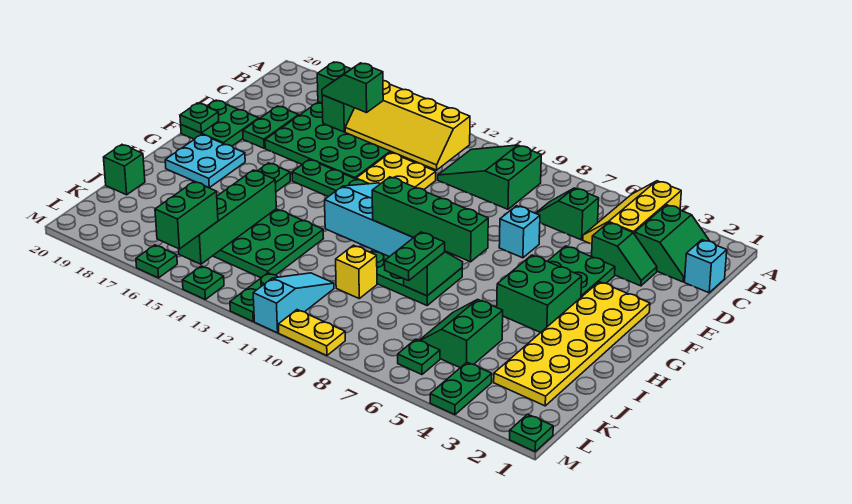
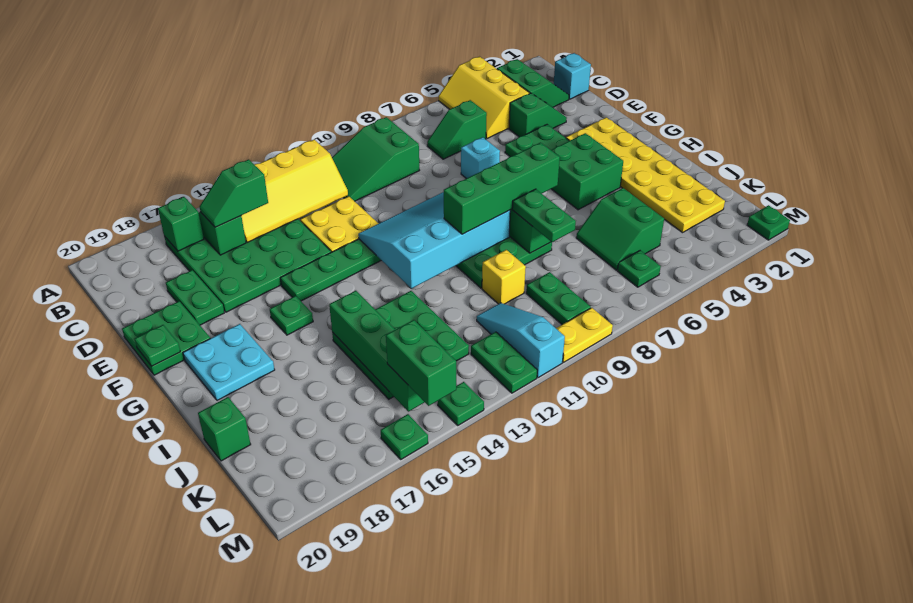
green plate L4:M4 level 1 -> green plate K9:L9 level 1

